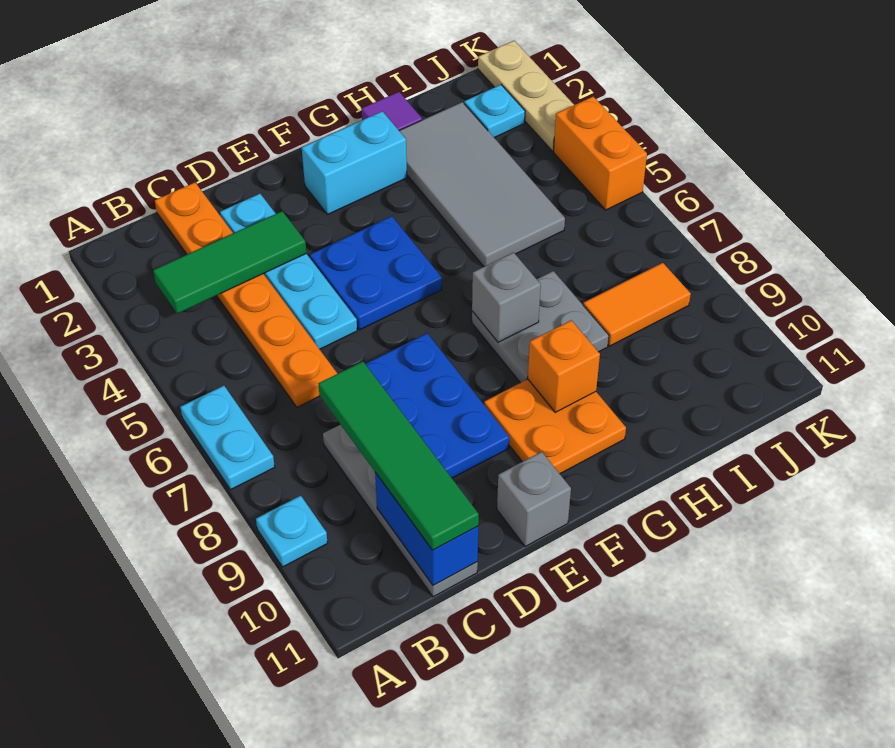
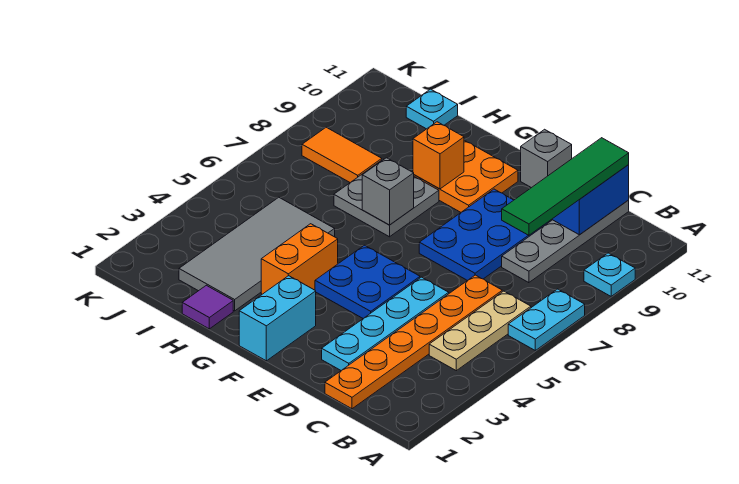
green tile B3:D3 level 2 -> none
cyan brick F2:G2 level 1 -> cyan brick F1:F2 level 1
cyan plate J2 level 1 -> cyan plate I11 level 1
tan plate K1:K3 level 1 -> tan plate B4:B6 level 1
orange brick K4:K5 level 1 -> orange brick G3:G4 level 1

